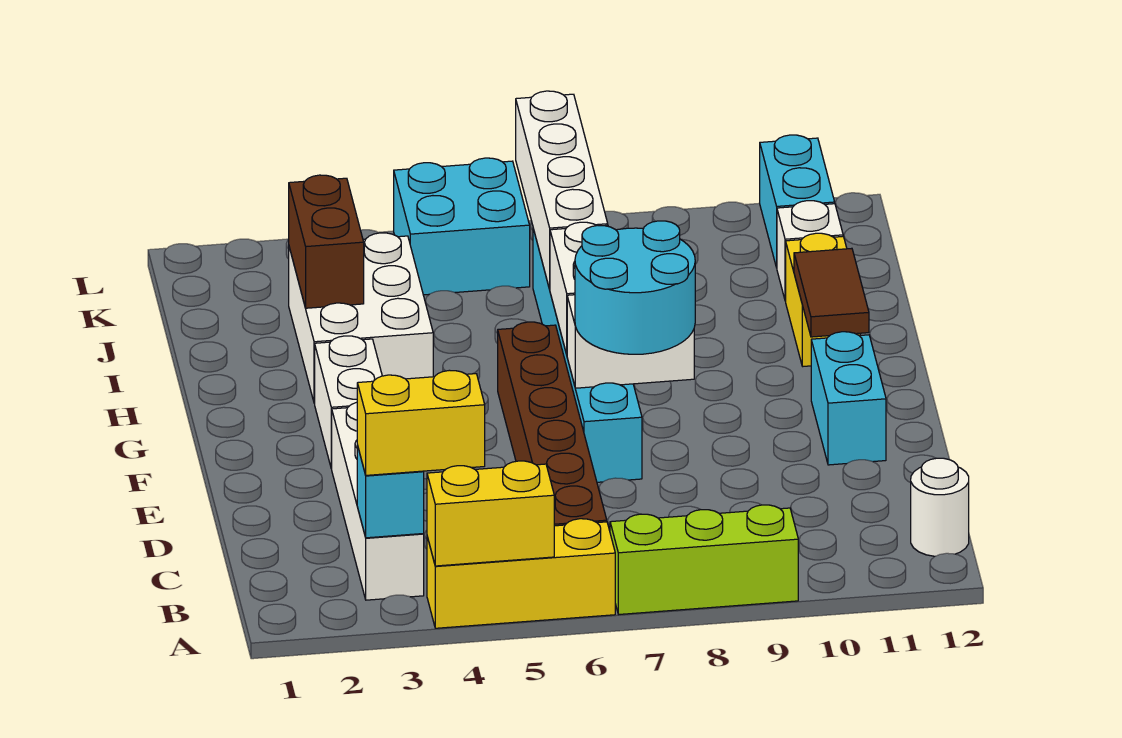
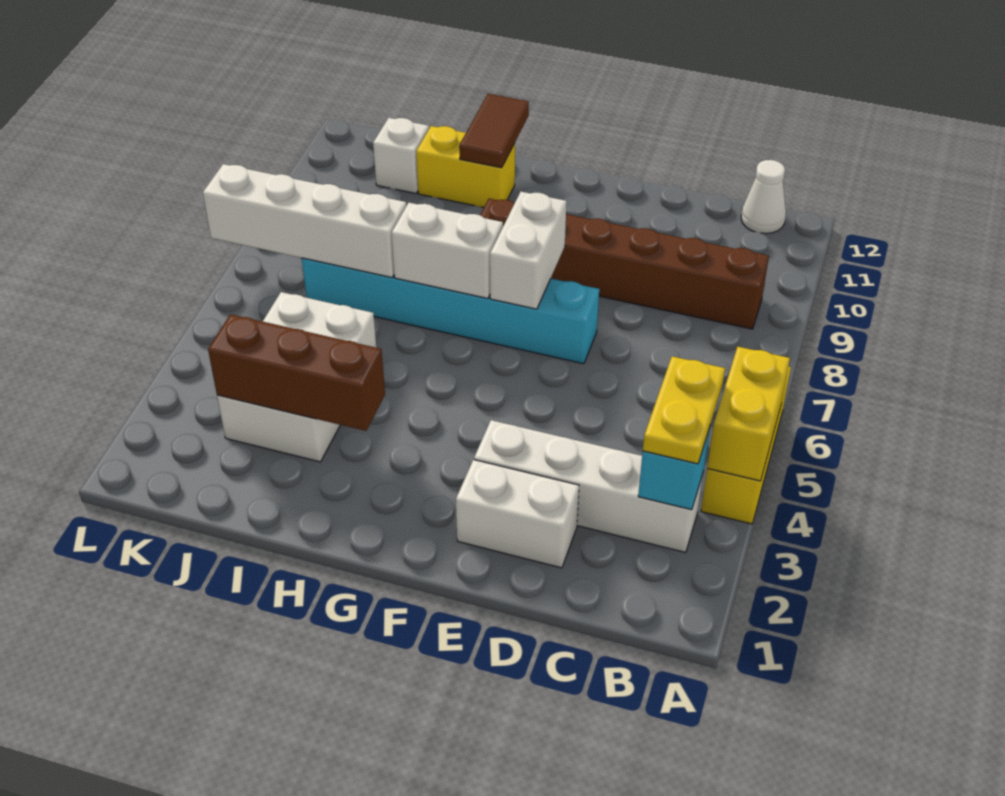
lime brick A7:A9 level 1 -> none
yellow brick B3:B4 level 3 -> yellow plate B3:B4 level 3
brown brick B6:G6 level 1 -> brown brick B9:G9 level 1
white round brick B12 level 1 -> white cone B12 level 1
cyan round brick E7:F8 level 3 -> none
cyan brick E11:F11 level 1 -> none
white brick F3:G3 level 1 -> white brick D2:E2 level 1
brown tile G11:H11 level 2 -> brown tile H11:H12 level 2
white brick H3:J4 level 1 -> white brick I3:J5 level 1
brown brick I3:J3 level 2 -> brown brick H3:J3 level 2
cyan brick K5:L6 level 1 -> none
cyan brick K11:L11 level 1 -> none

